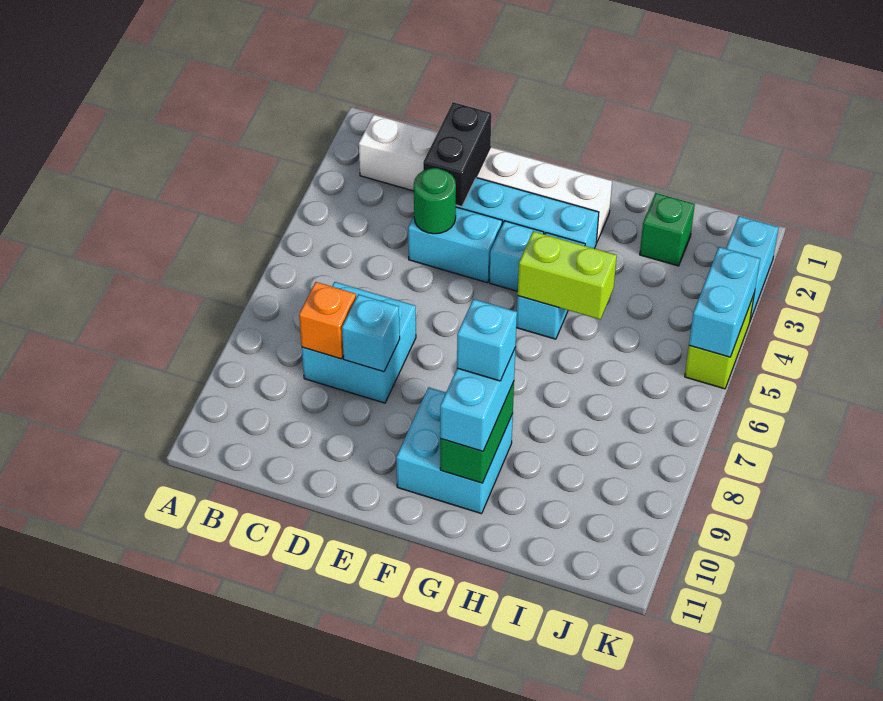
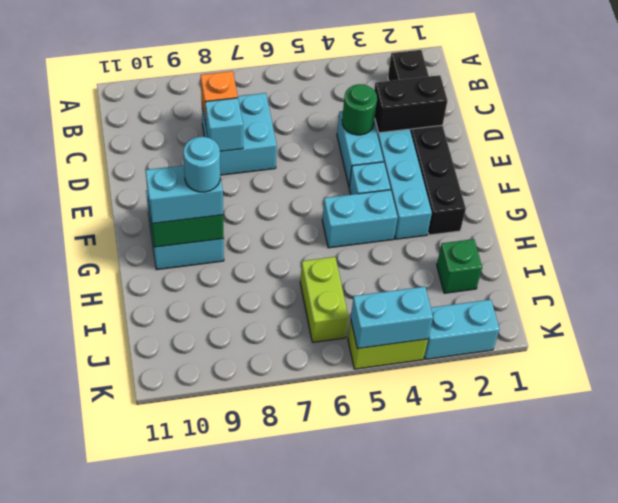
white brick B2:G2 level 1 -> black brick B2:G2 level 1
lime brick G5:H5 level 2 -> lime brick I6:J6 level 1
cyan brick G9 level 4 -> cyan round brick G9 level 4

